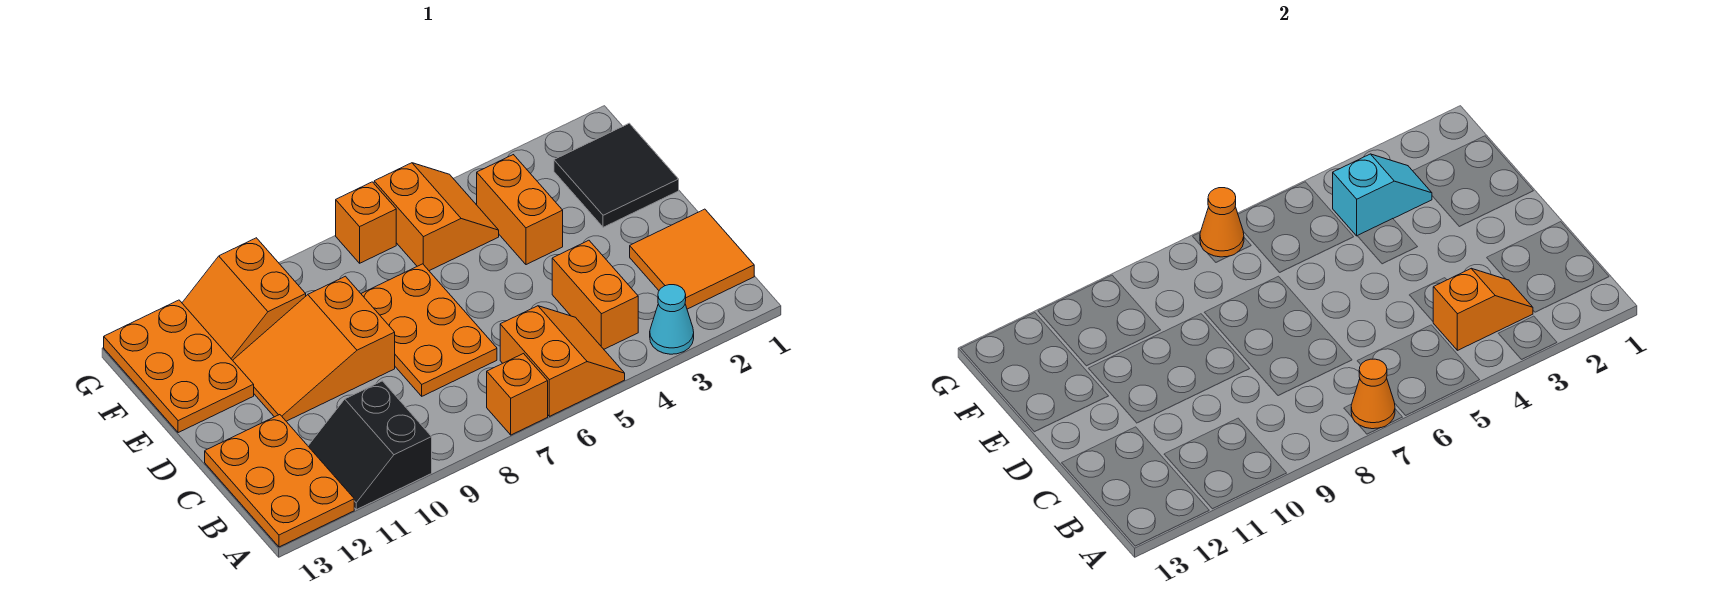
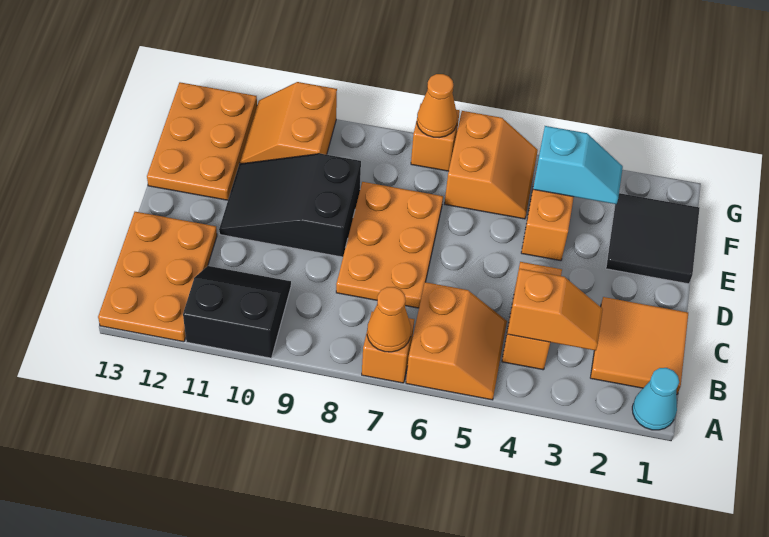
cyan cone A3 level 1 -> cyan cone A1 level 1
black slope A10:B11 level 1 top 10 -> black slope A10:B11 level 1 top A
orange slope D9:E11 level 1 top 9 -> black slope D9:E11 level 1 top 9

